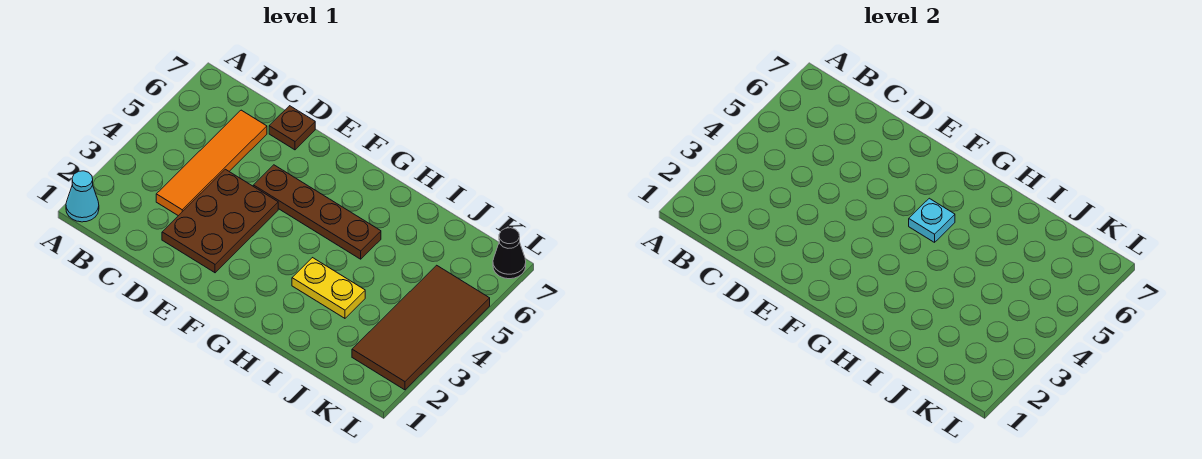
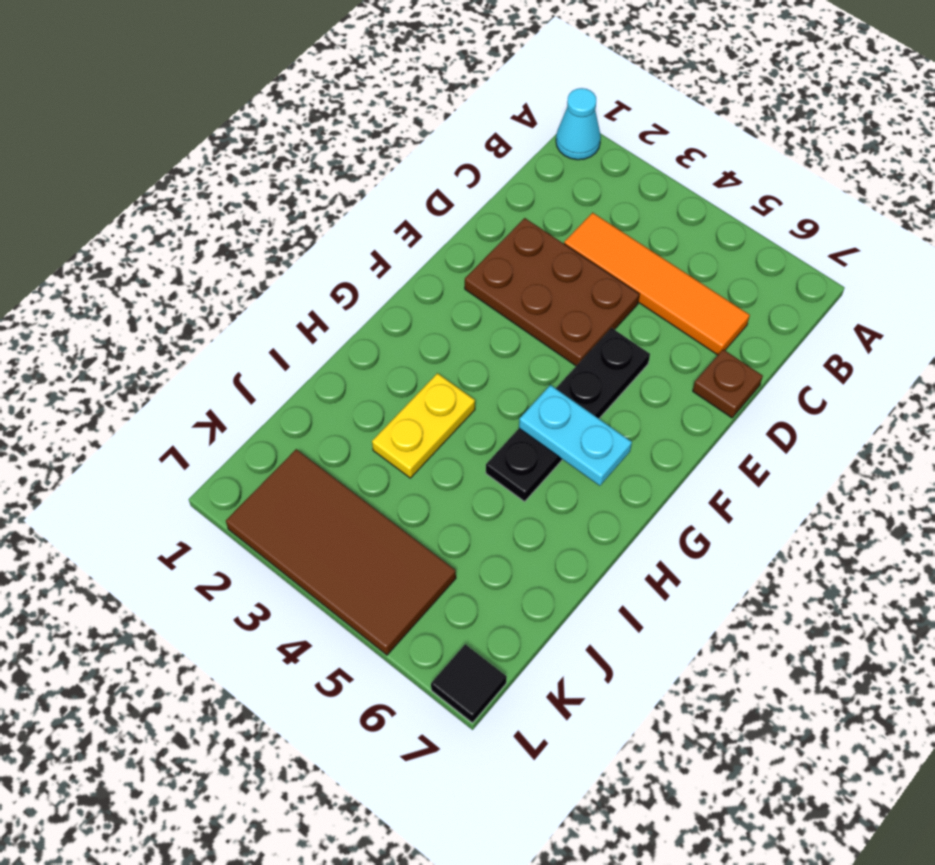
brown plate E5:H5 level 1 -> black plate E5:H5 level 1
cyan plate G5 level 2 -> cyan plate G5:G6 level 2
black cone L7 level 1 -> black tile L7 level 1

